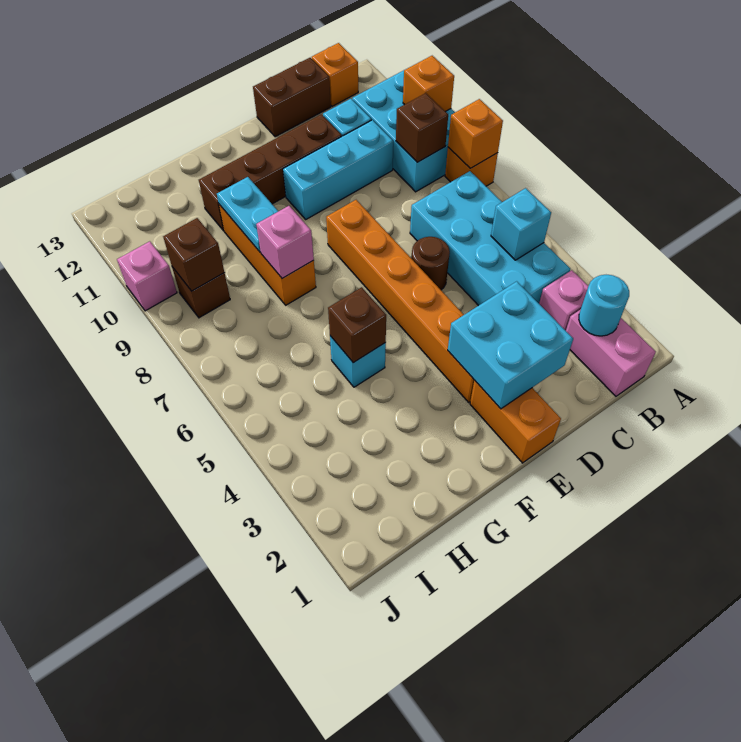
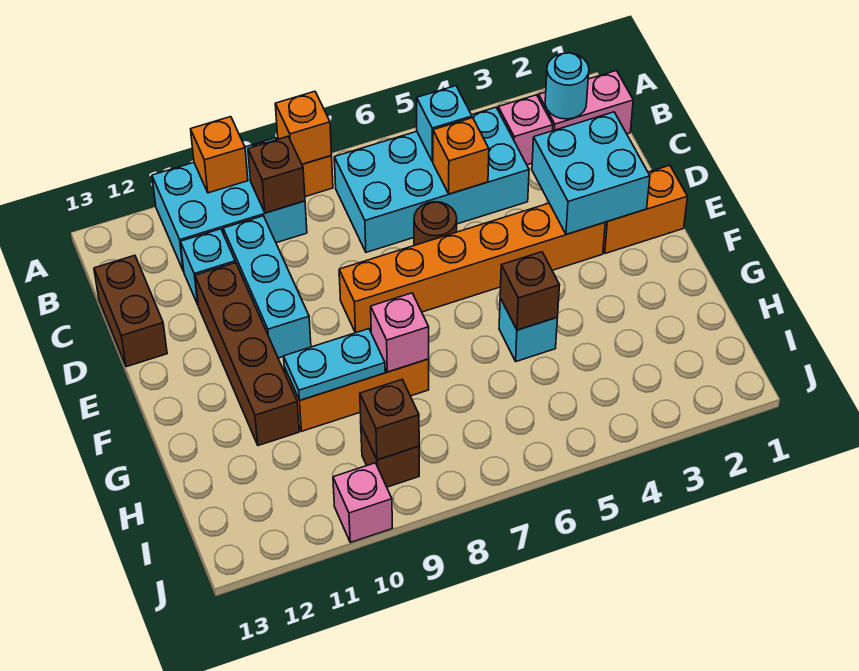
orange brick B13 level 1 -> orange brick C5 level 2

